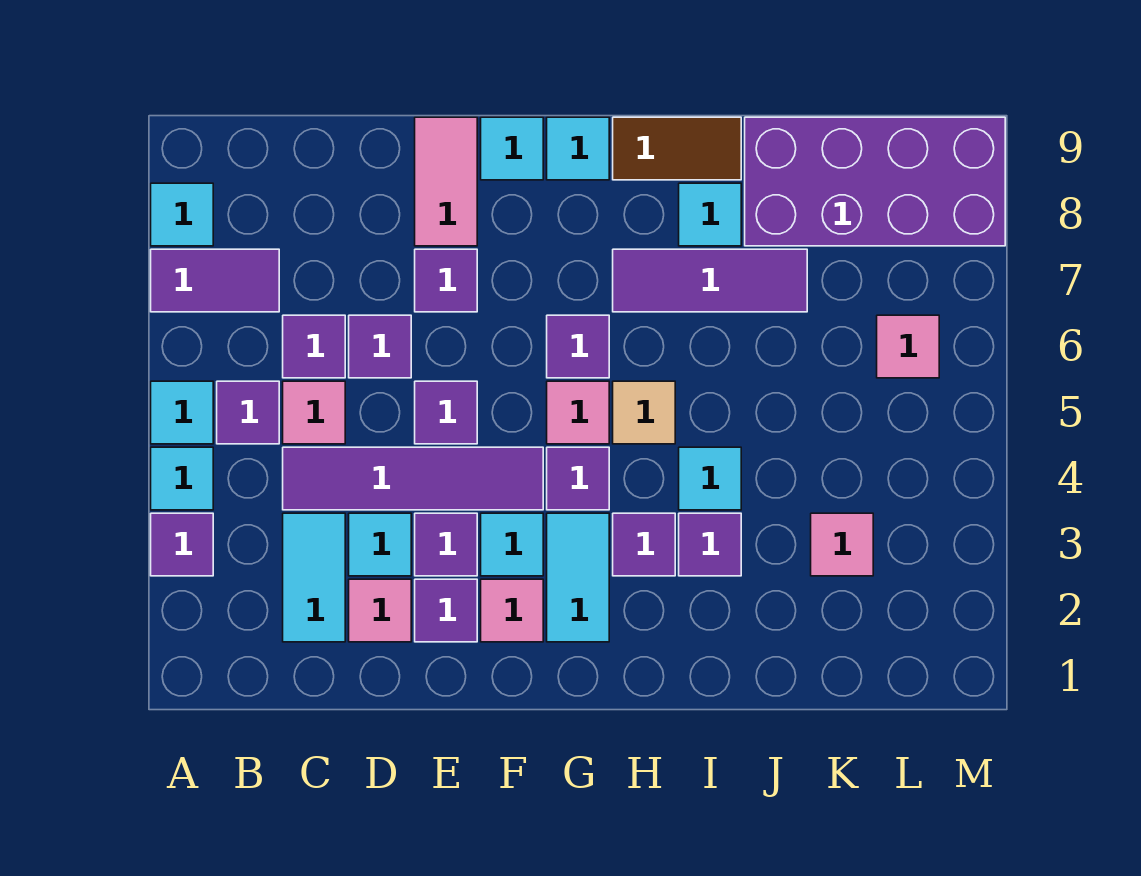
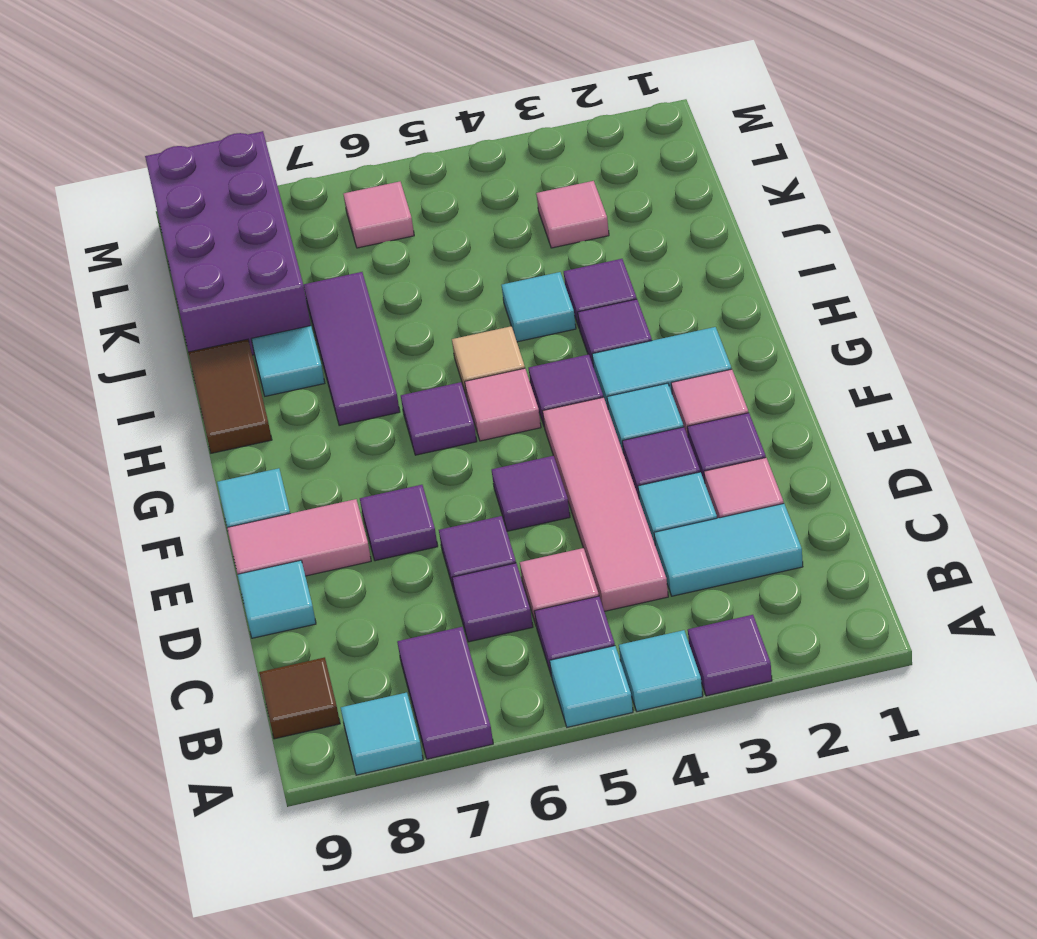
none -> brown tile B9 level 1
purple tile C4:F4 level 1 -> pink tile C4:F4 level 1
cyan tile G9 level 1 -> cyan tile D9 level 1

